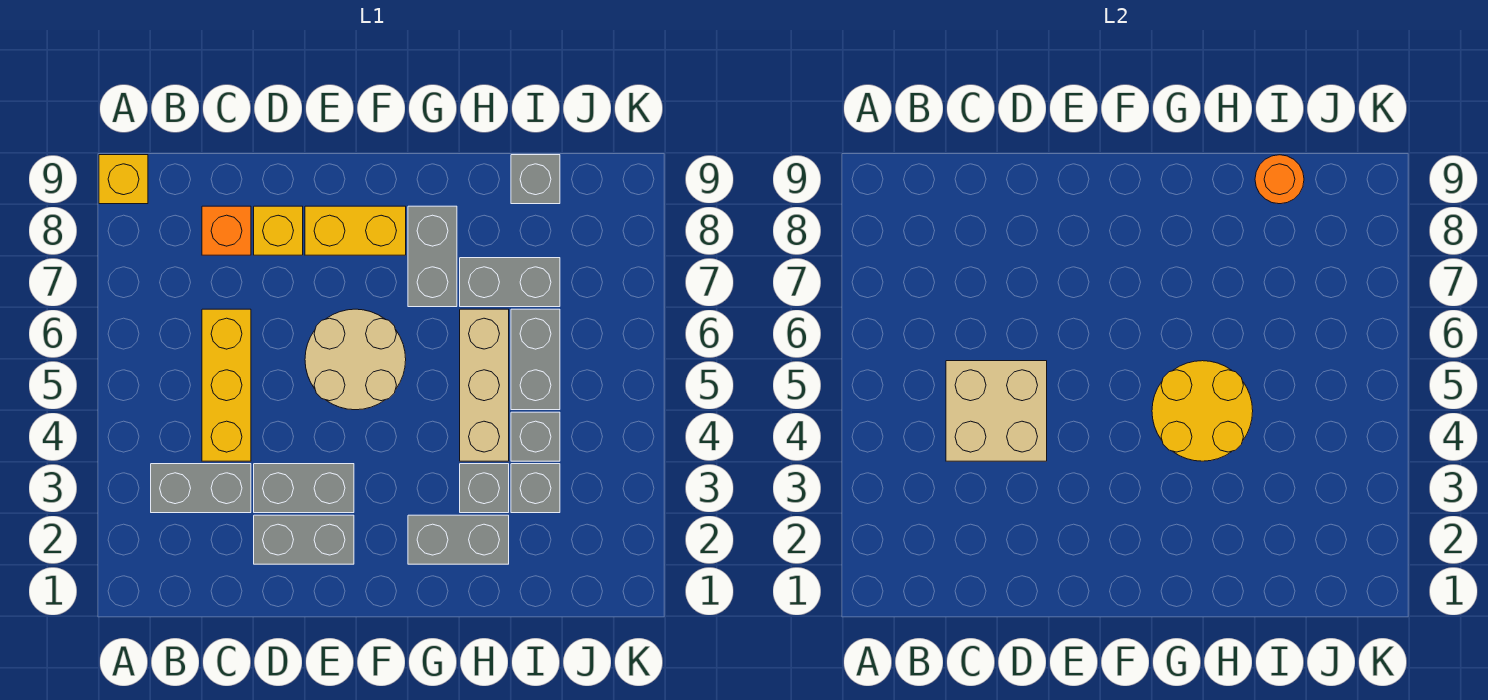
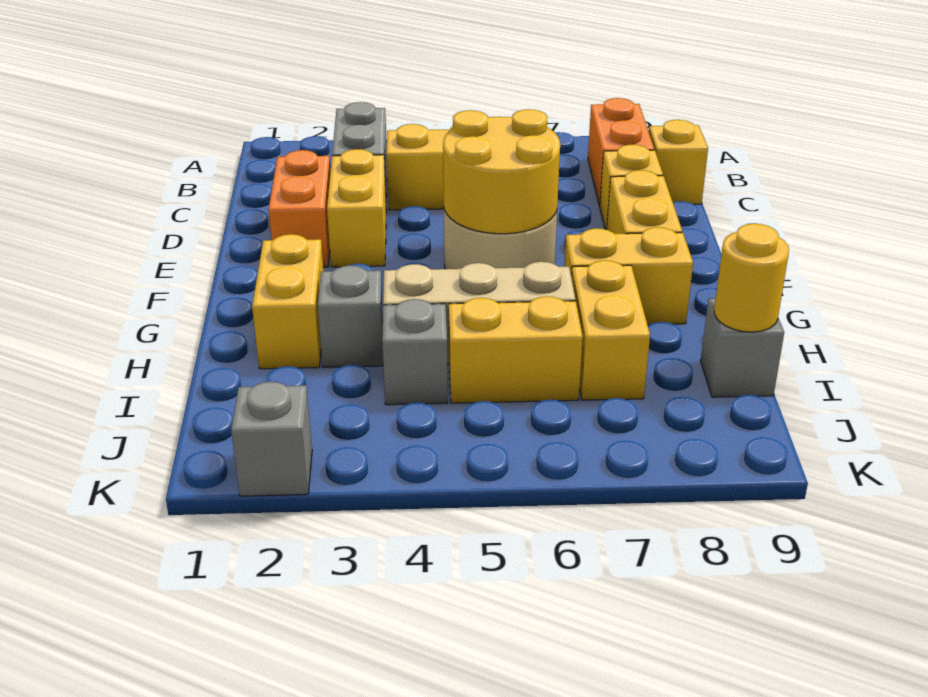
yellow brick A9 level 1 -> yellow brick C9 level 1
tan brick C4:D5 level 2 -> none
orange brick C8 level 1 -> orange brick B8:C8 level 1
grey brick D2:E2 level 1 -> orange brick D2:E2 level 1
grey brick D3:E3 level 1 -> yellow brick D3:E3 level 1
grey brick G2:H2 level 1 -> yellow brick G2:H2 level 1
yellow round brick G4:H5 level 2 -> yellow round brick E5:F6 level 2
grey brick G7:G8 level 1 -> yellow brick G7:G8 level 1
grey brick H7:I7 level 1 -> yellow brick H7:I7 level 1
grey brick I3 level 1 -> grey brick K2 level 1
grey brick I5:I6 level 1 -> yellow brick I5:I6 level 1
orange round brick I9 level 2 -> yellow round brick I9 level 2

